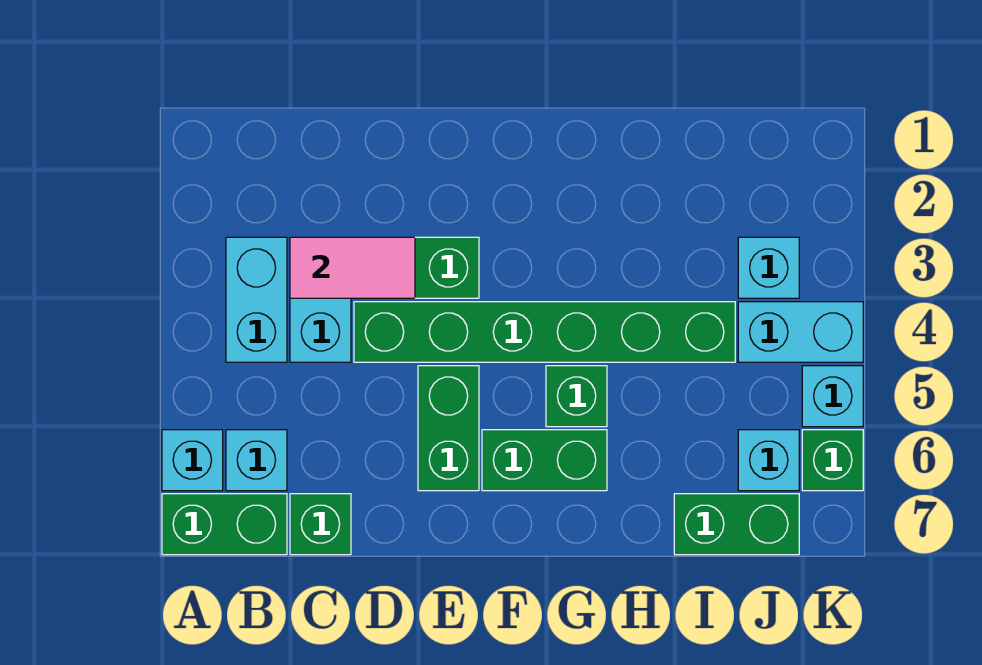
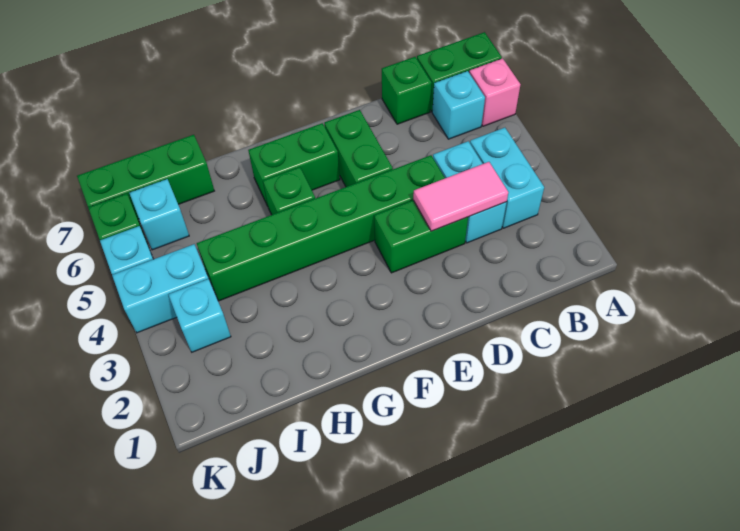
cyan brick A6 level 1 -> pink brick A6 level 1
green brick I7:J7 level 1 -> green brick I7:K7 level 1

